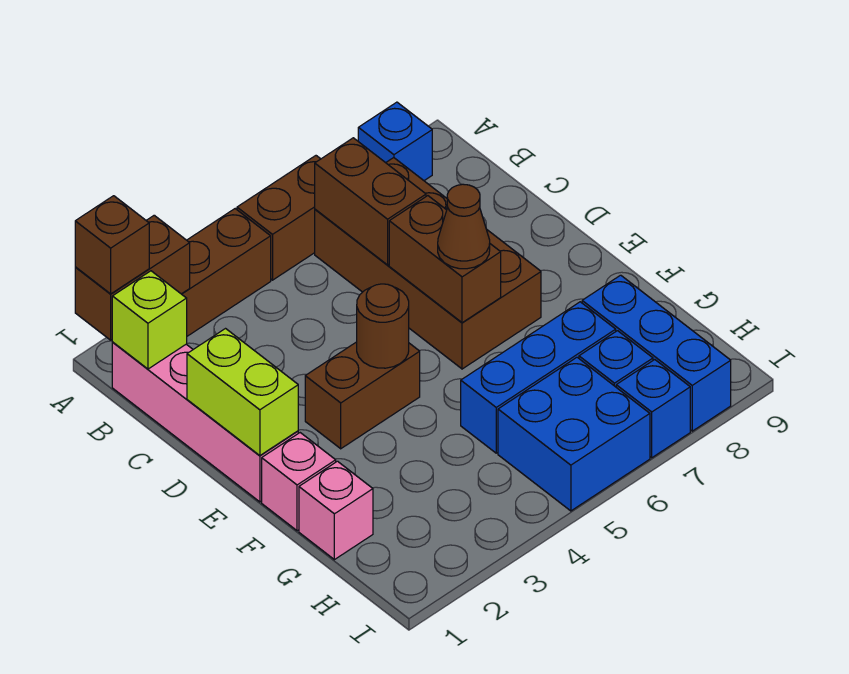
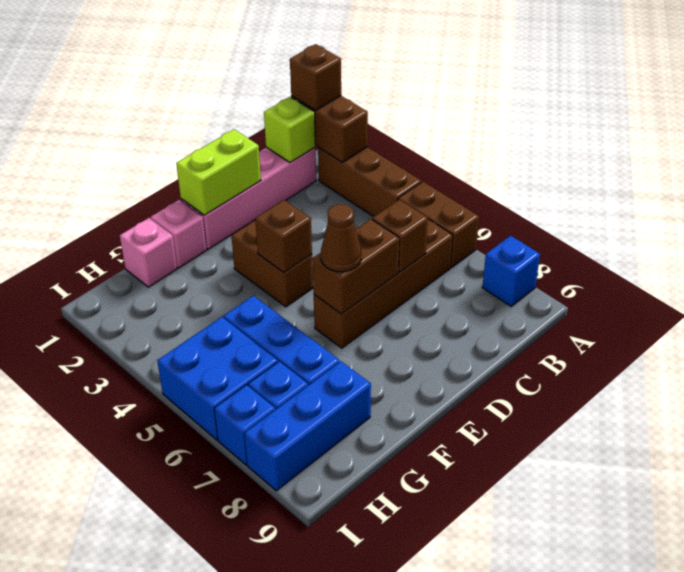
brown brick B6:E7 level 1 -> brown brick B6:E6 level 1
brown brick B6:C6 level 2 -> brown brick C6 level 2
brown round brick E4 level 2 -> brown brick E4 level 2

